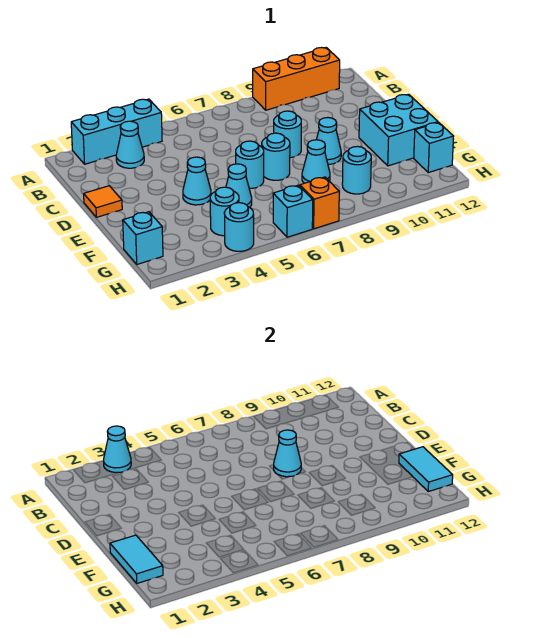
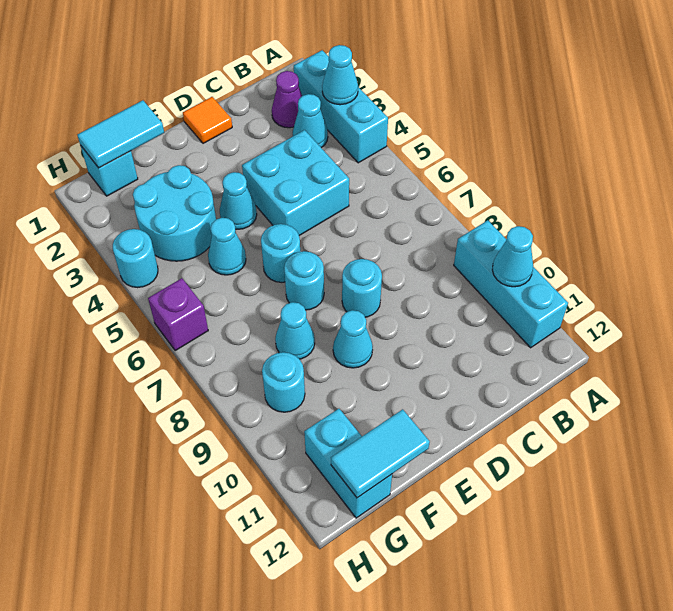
orange brick A9:A11 level 1 -> cyan brick A9:A11 level 1
none -> purple cone B2 level 1
cyan cone D8 level 2 -> cyan cone A10 level 2
cyan brick E11:F12 level 1 -> cyan brick C4:D5 level 1
cyan round brick G4 level 1 -> cyan round brick F3:G4 level 1
cyan brick G12 level 1 -> cyan brick G11:G12 level 1
cyan brick H6 level 1 -> purple brick H6 level 1
orange brick H7 level 1 -> none

